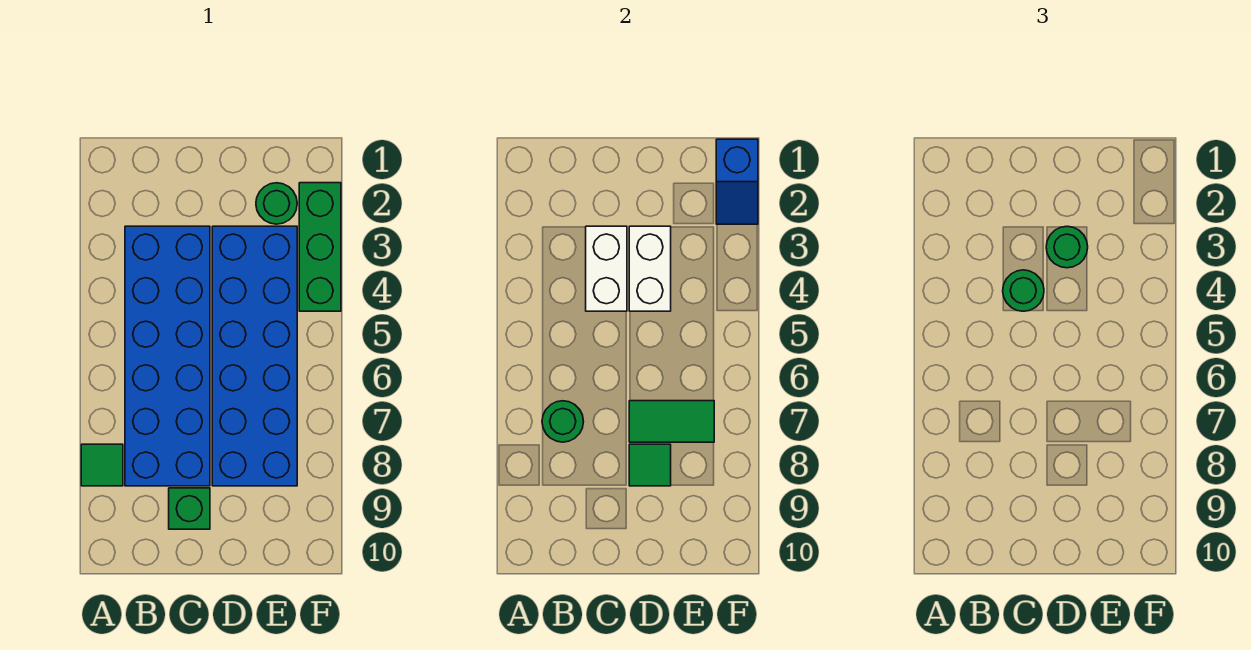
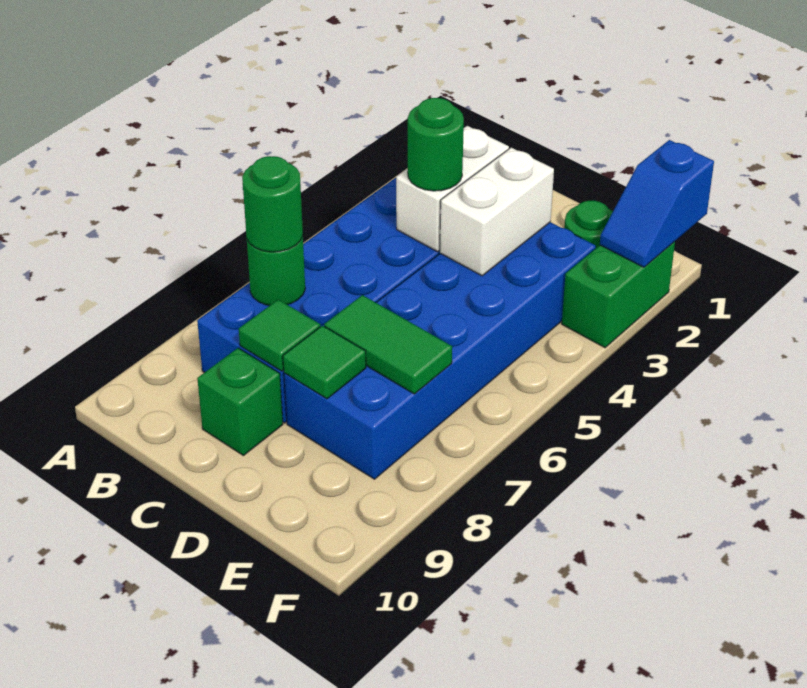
green tile A8 level 1 -> green tile C8 level 2
green round brick D3 level 3 -> green round brick B7 level 3
green brick F2:F4 level 1 -> green brick F2:F3 level 1

